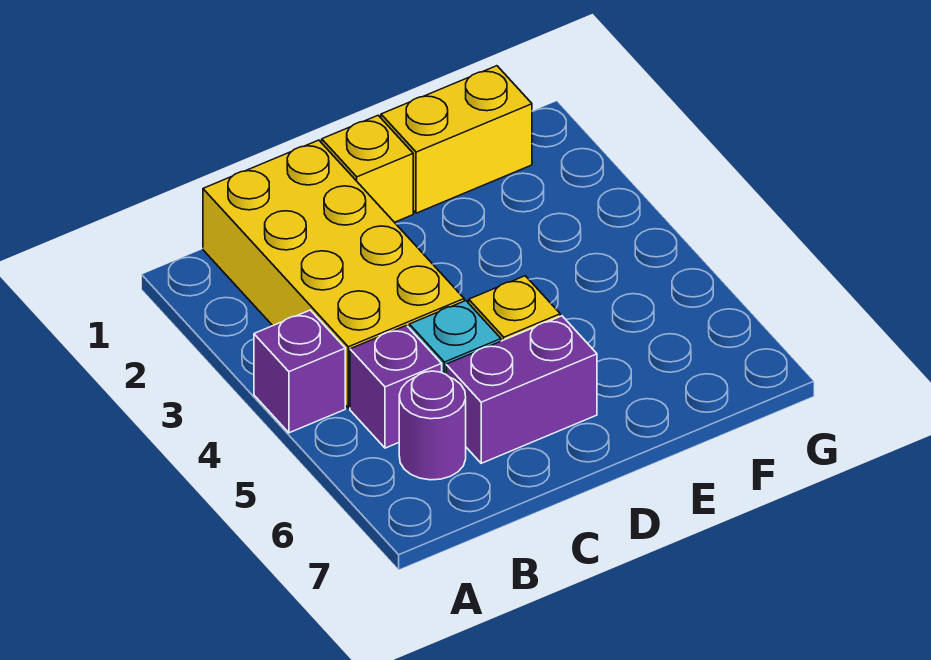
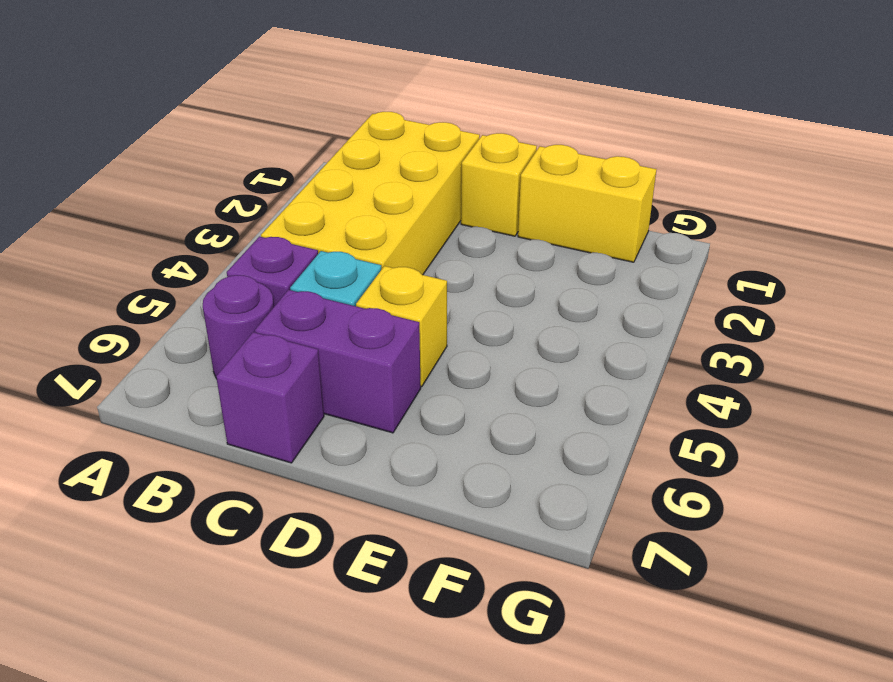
purple brick A4 level 1 -> purple brick C7 level 1

